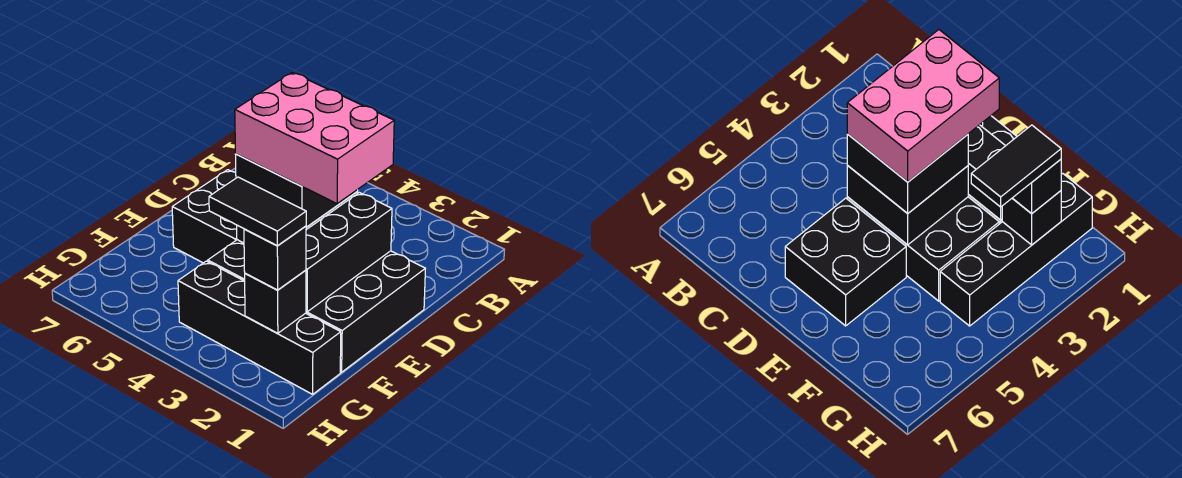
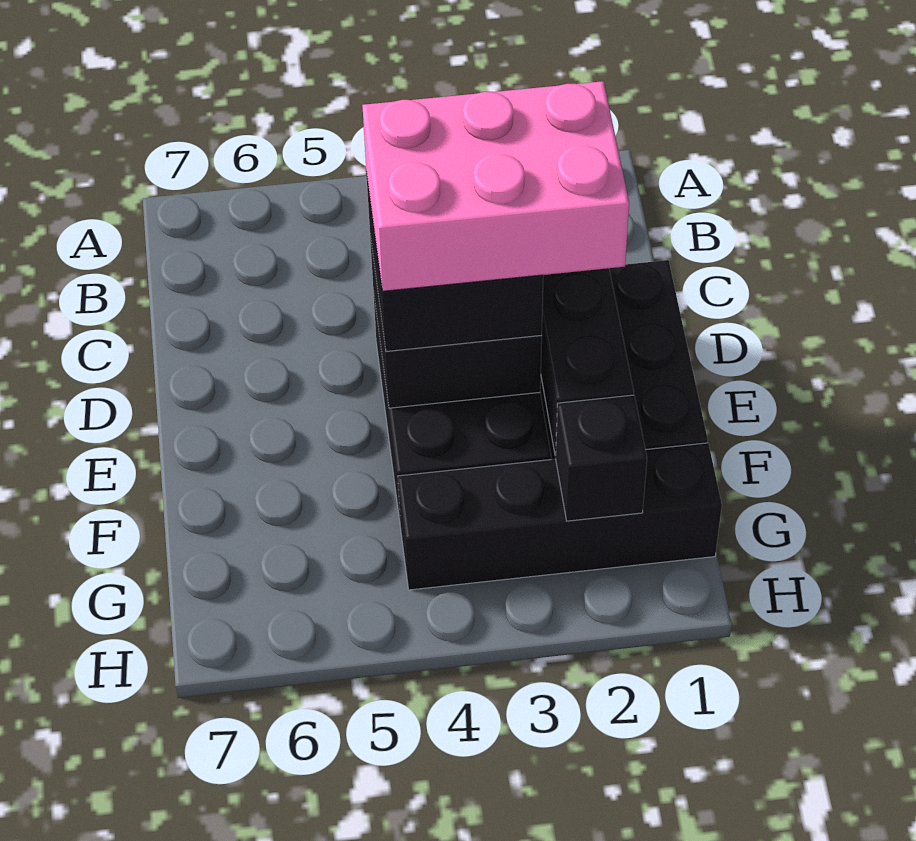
black brick D5:E6 level 1 -> none
black brick G2 level 3 -> none
black tile G2:G3 level 4 -> none

